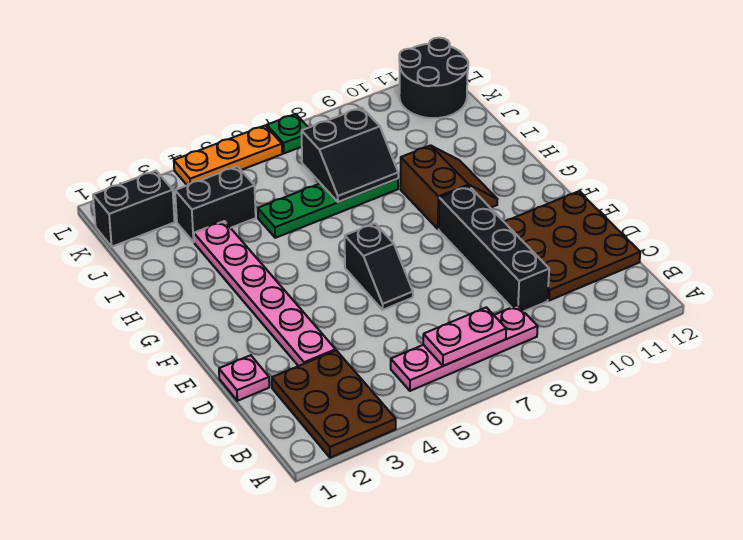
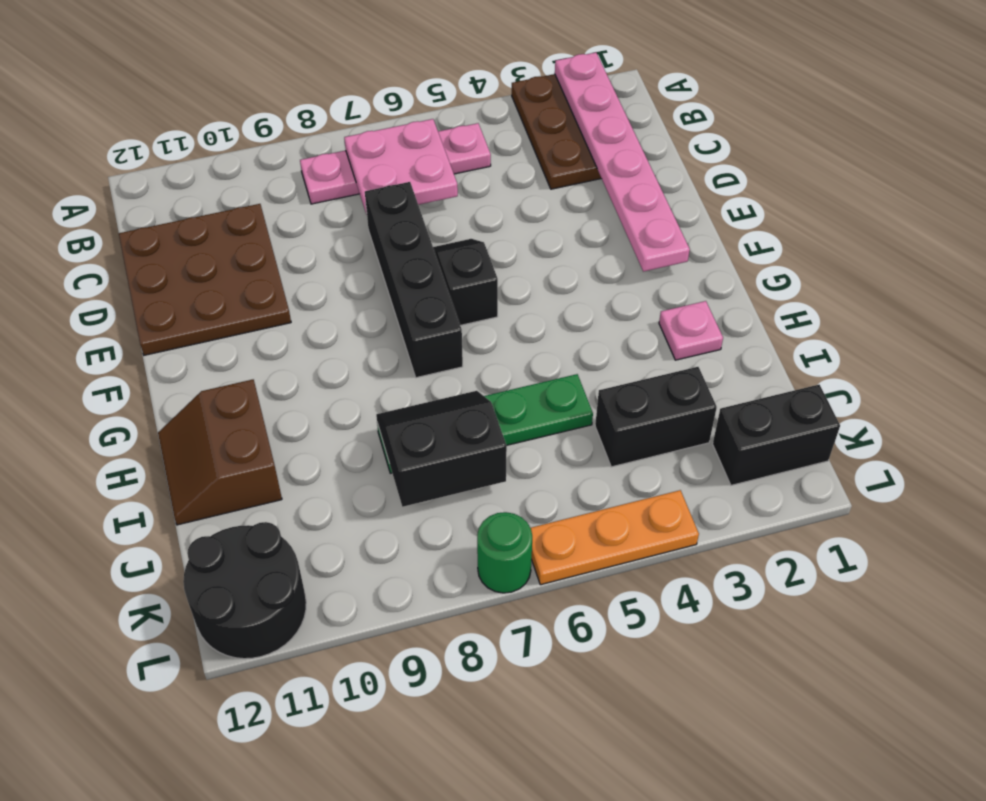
pink plate B6:B7 level 2 -> pink plate B6:C7 level 2
black brick C9:F9 level 1 -> black brick D7:G7 level 1
pink plate D1 level 1 -> pink plate H2 level 1
pink plate D3:I3 level 1 -> pink plate A2:F2 level 2
brown slope G9:H10 level 1 top 9 -> brown slope H11:I12 level 1 top 11
green plate L7 level 1 -> green round brick L7 level 1

